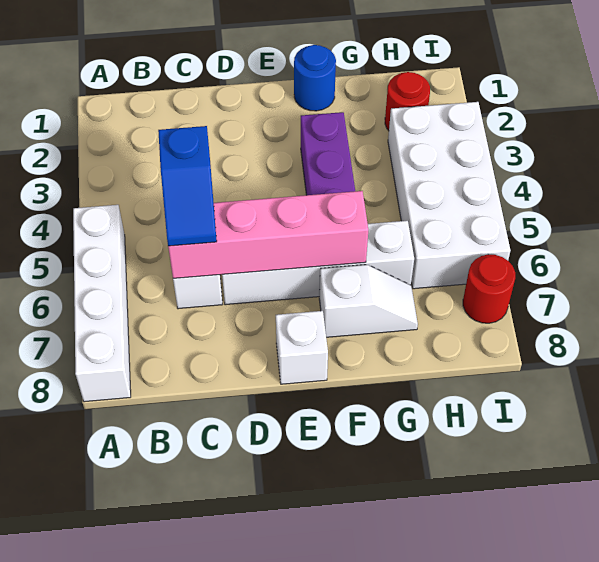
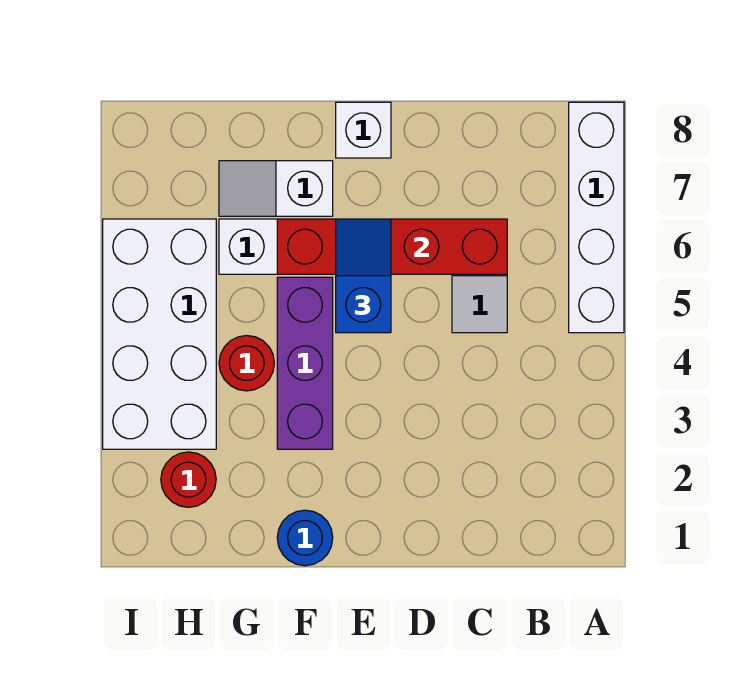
blue slope C5:C6 level 3 top 5 -> blue slope E5:E6 level 3 top 5
pink brick C6:F6 level 2 -> red brick C6:F6 level 2
red round brick I7 level 1 -> red round brick G4 level 1

